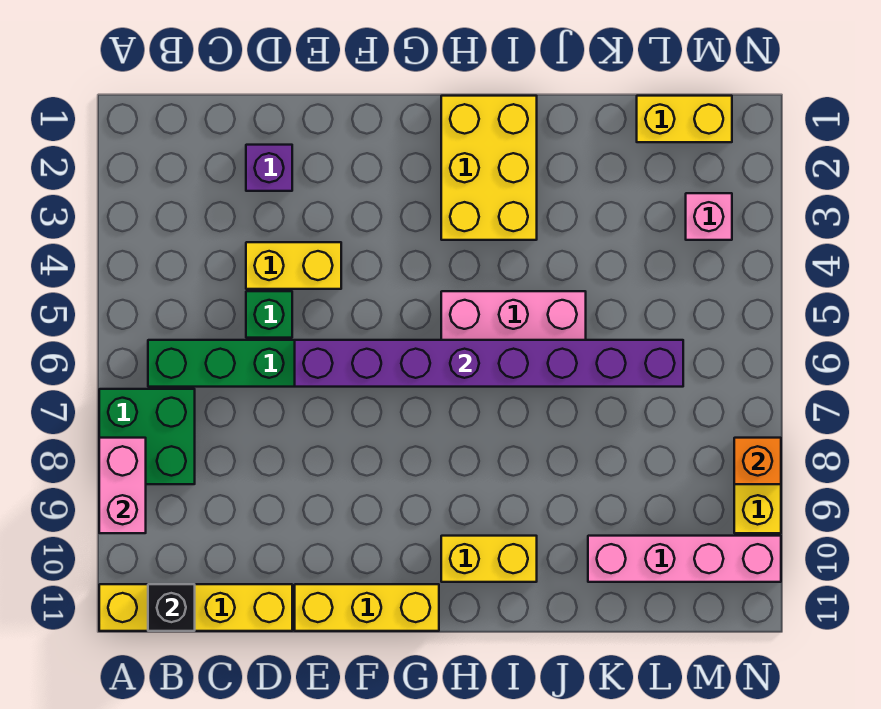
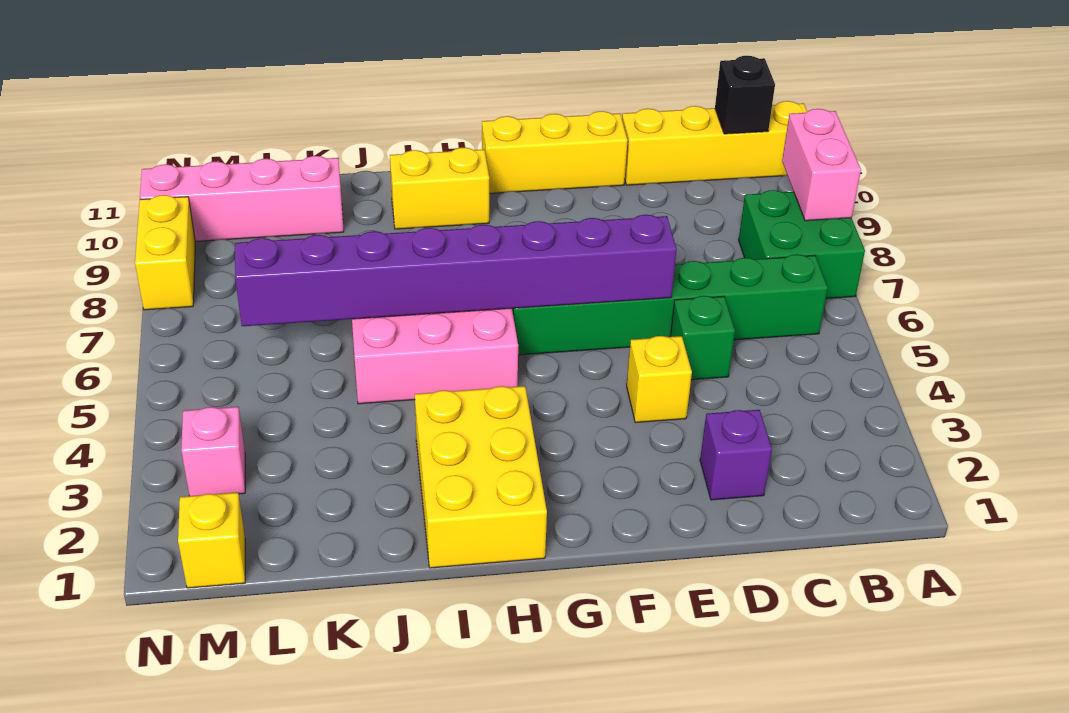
yellow brick D4:E4 level 1 -> yellow brick E4 level 1
yellow brick L1:M1 level 1 -> yellow brick M1 level 1
orange brick N8 level 2 -> none

